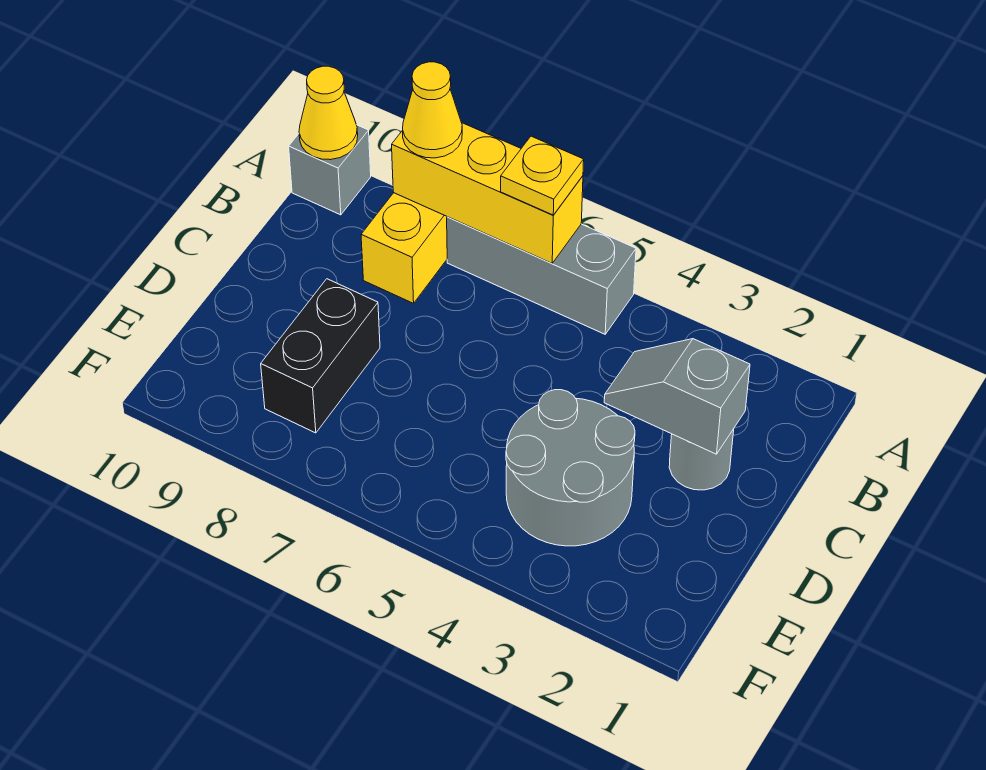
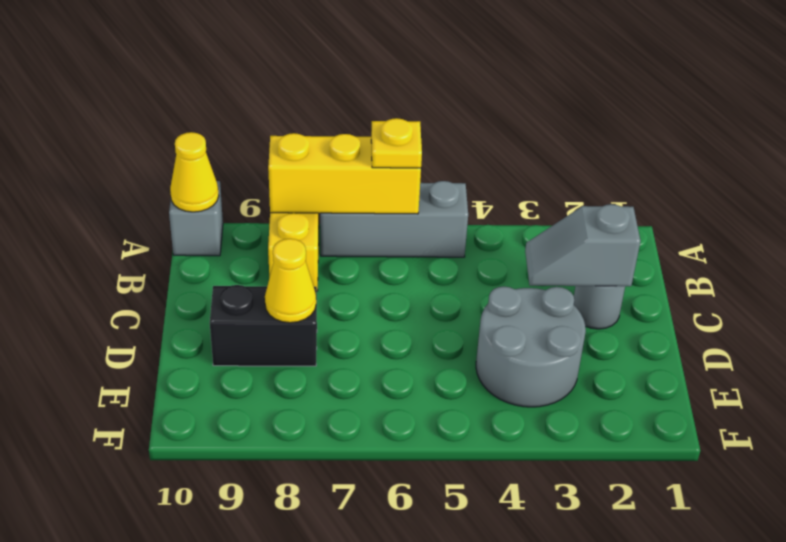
yellow cone A8 level 3 -> yellow cone D8 level 2
black brick D8:E8 level 1 -> black brick D8:D9 level 1

